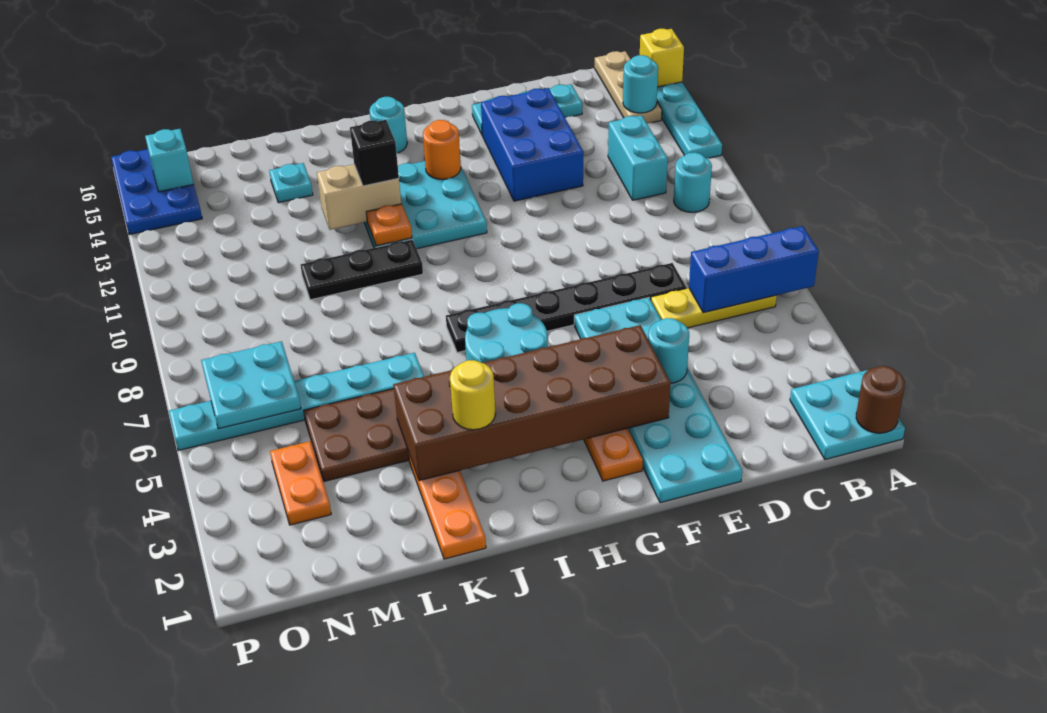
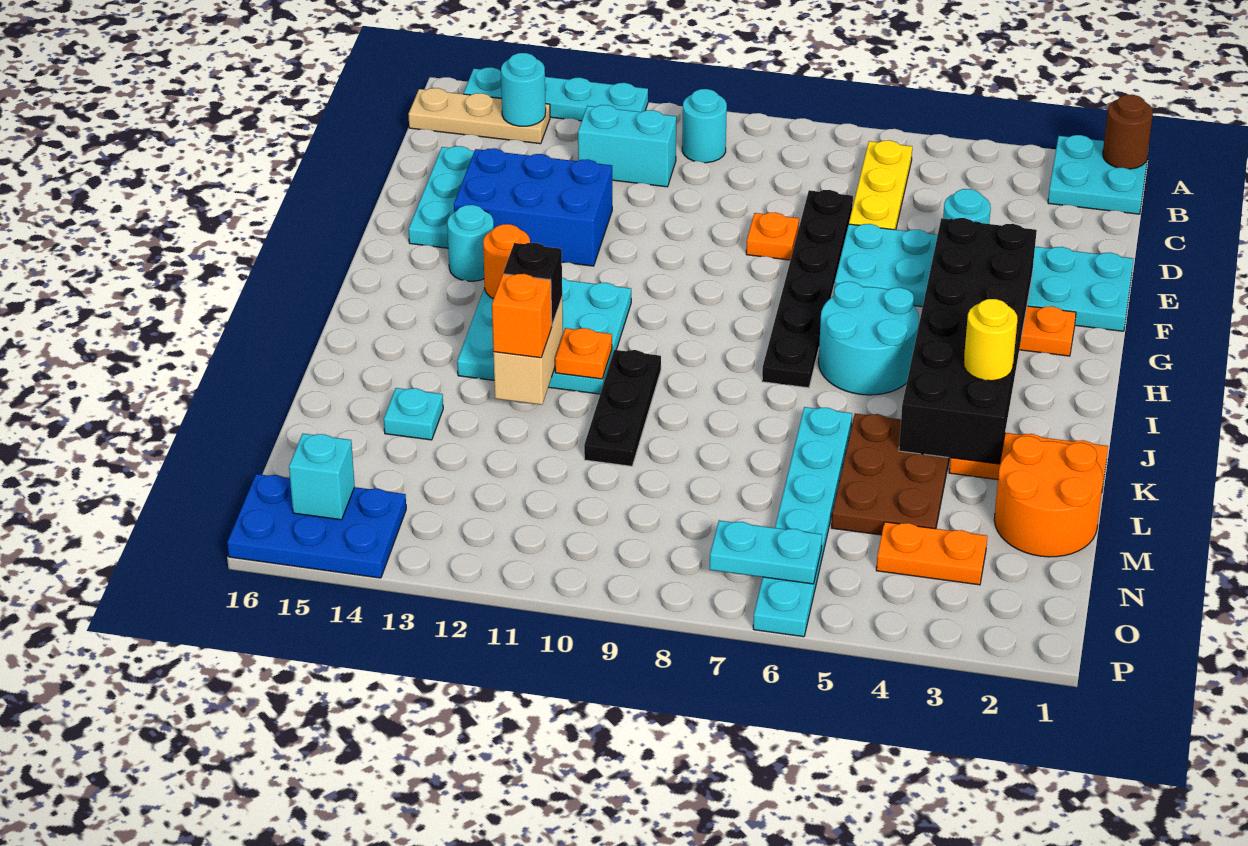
blue brick A6:C6 level 2 -> none
yellow brick A15 level 2 -> none
none -> orange plate E8 level 1
brown brick F3:K4 level 2 -> black brick F3:K4 level 2
cyan round brick I15 level 1 -> cyan round brick G14 level 1
none -> orange brick K12 level 3
none -> orange round brick L1:M2 level 1
cyan plate N6:O7 level 2 -> cyan plate O6:O7 level 2

